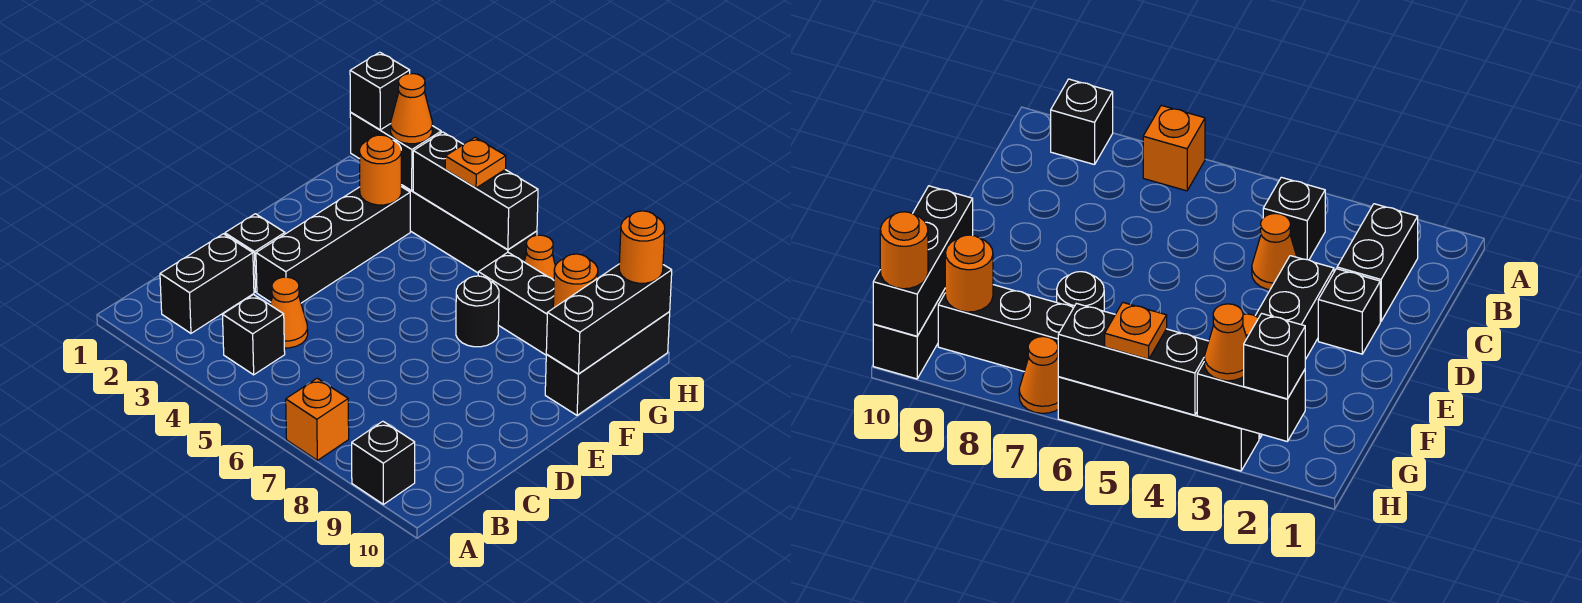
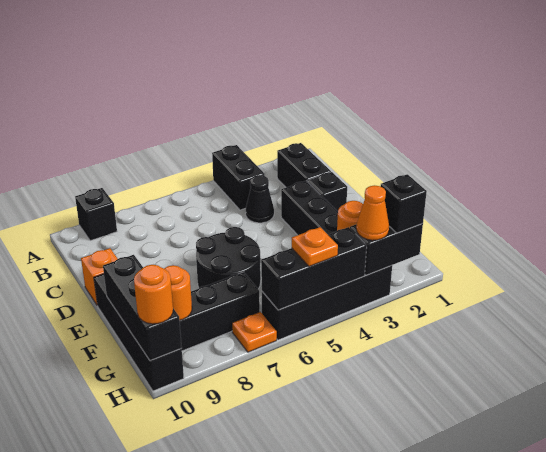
orange brick A7 level 1 -> orange brick D10 level 1
black brick B4 level 1 -> black brick A4:B4 level 1
orange cone C4 level 1 -> black cone C4 level 1
black round brick F7 level 1 -> black round brick E6:F7 level 1
black brick F10:H10 level 1 -> black brick E10:H10 level 1
orange cone H7 level 1 -> orange plate H7 level 1

